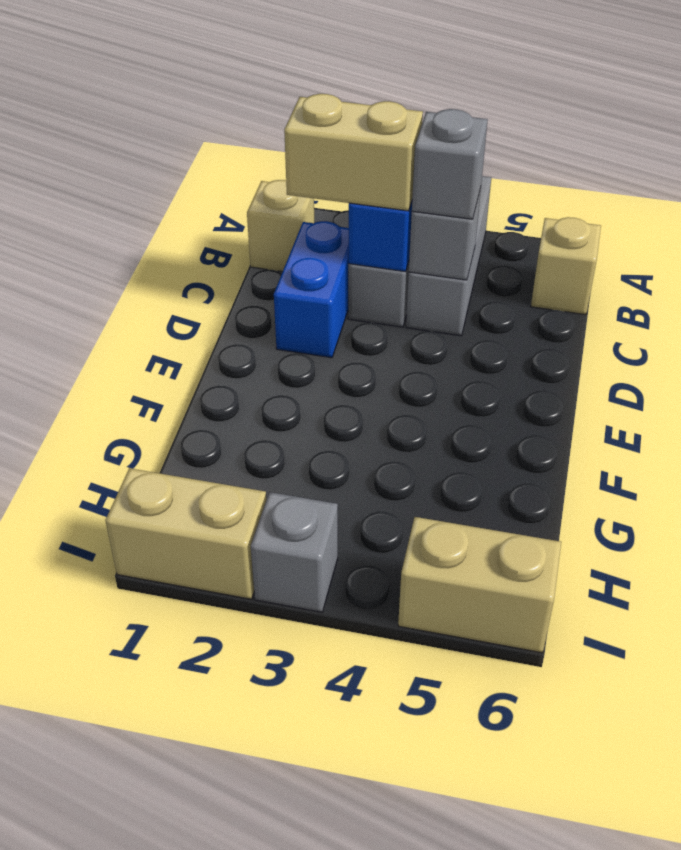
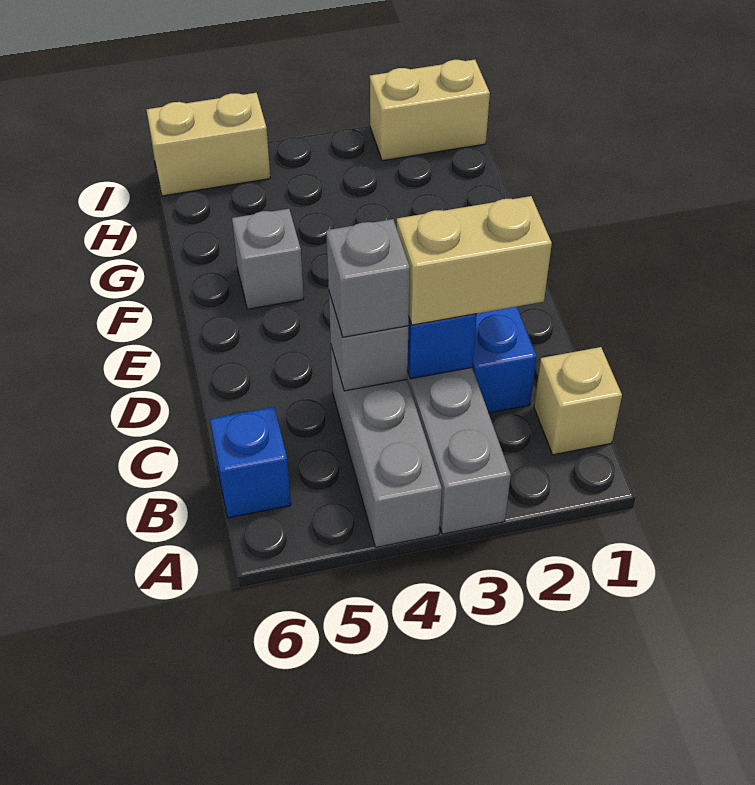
tan brick B6 level 1 -> blue brick B6 level 1
grey brick I3 level 1 -> grey brick F5 level 1

